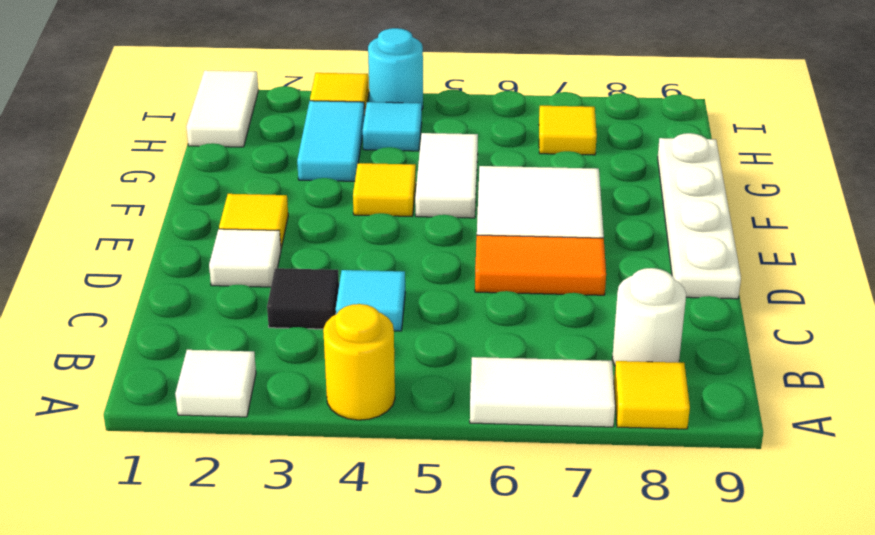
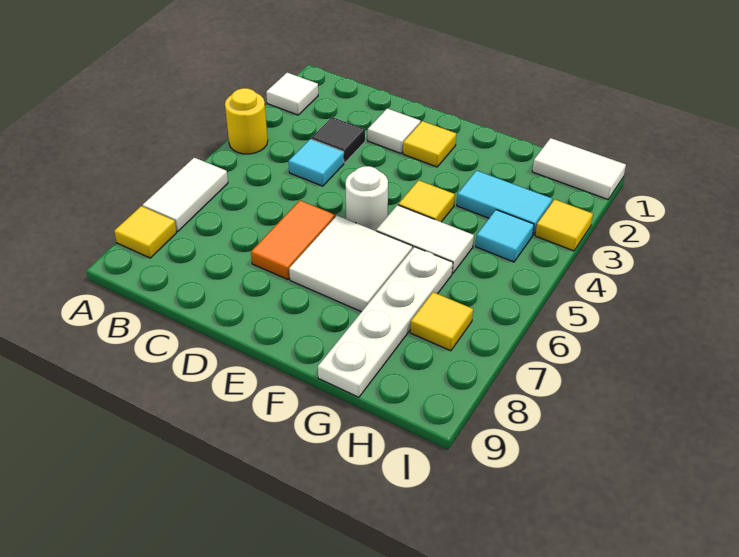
white round brick B8 level 1 -> white round brick E5 level 1
white plate D9:G9 level 1 -> white plate G6:G9 level 1
cyan round brick I4 level 1 -> none

